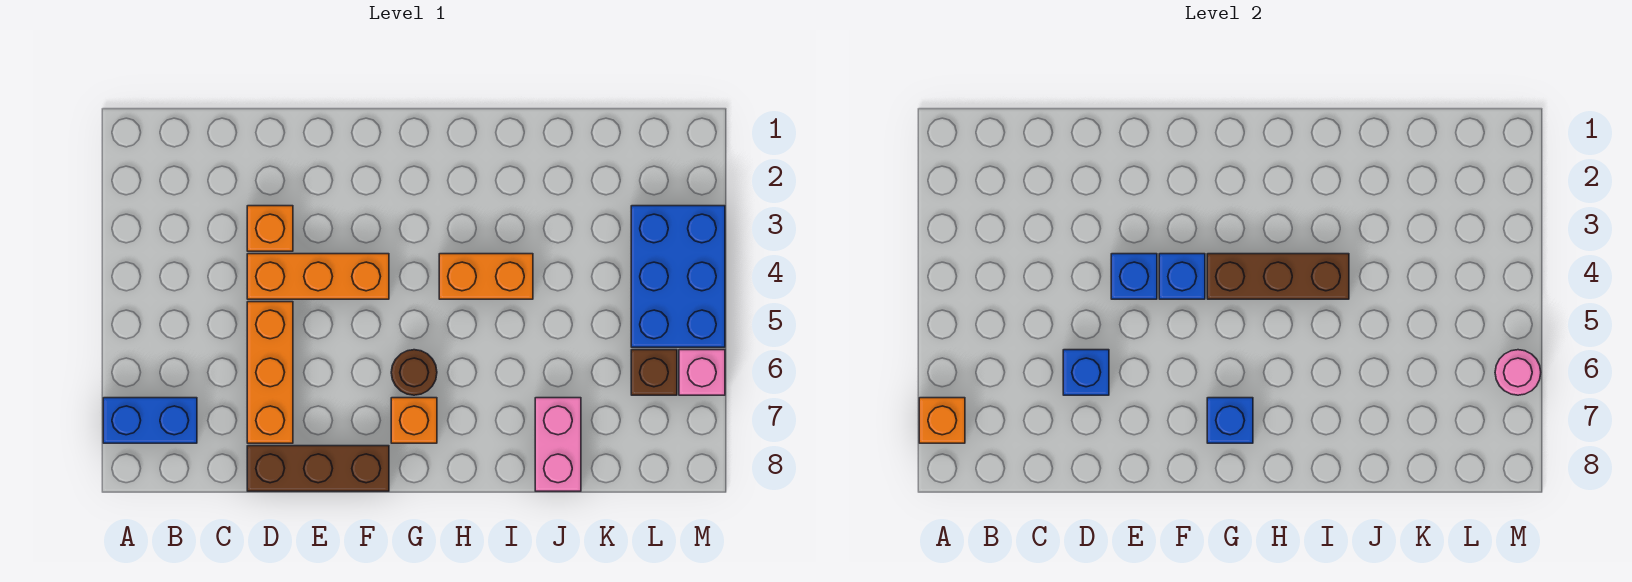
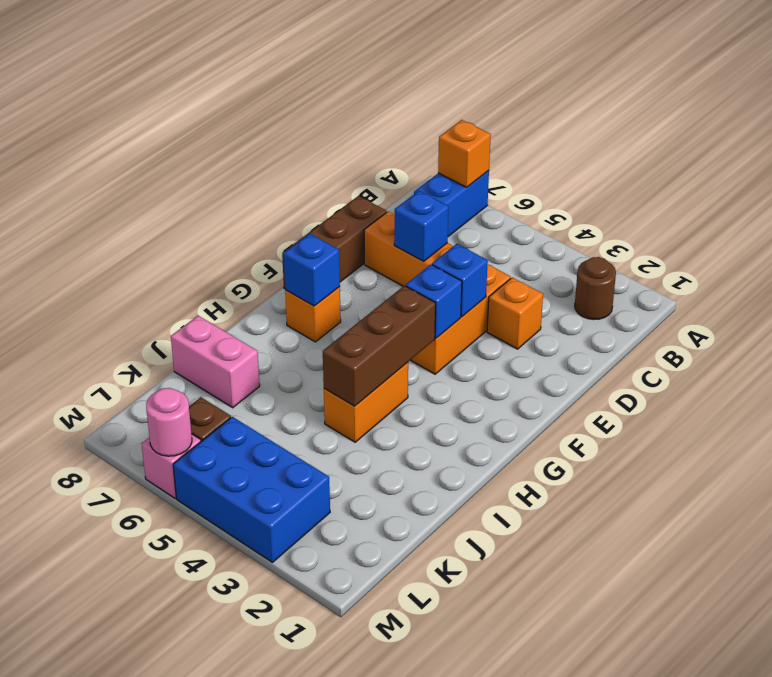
brown round brick G6 level 1 -> brown round brick B2 level 1

